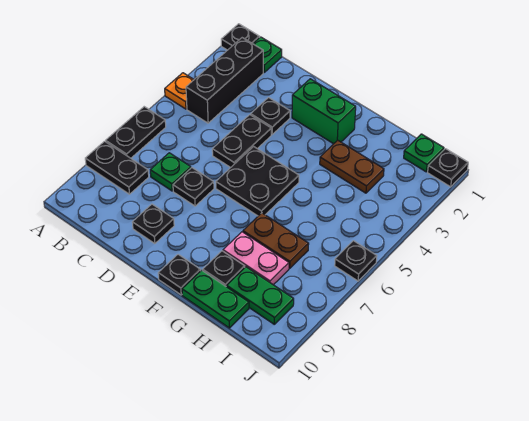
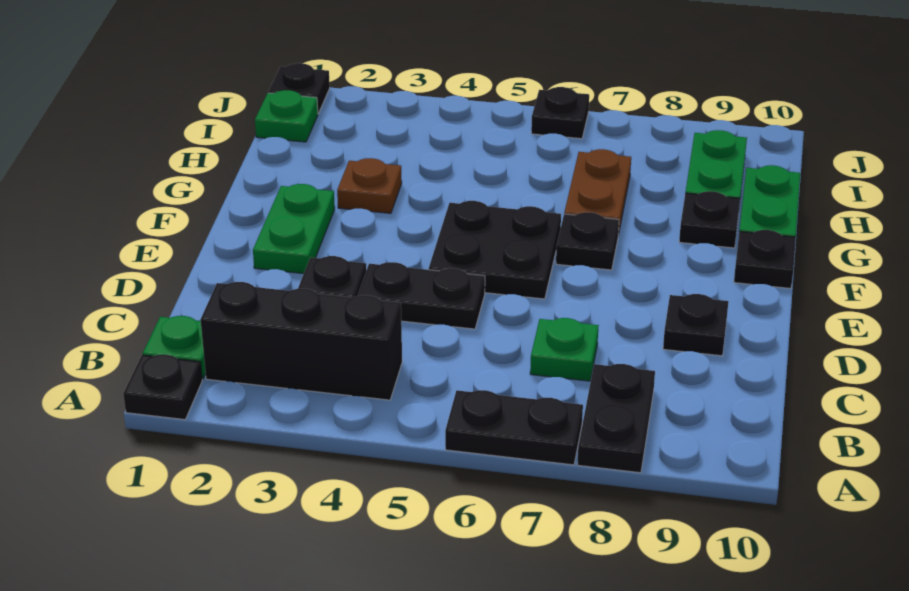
orange plate A4 level 1 -> none
black plate D7 level 1 -> black plate F7 level 1
green brick E2:F2 level 1 -> green plate E2:F2 level 1
brown plate G3:H3 level 1 -> brown plate G3 level 1
pink plate G8:H8 level 1 -> none

